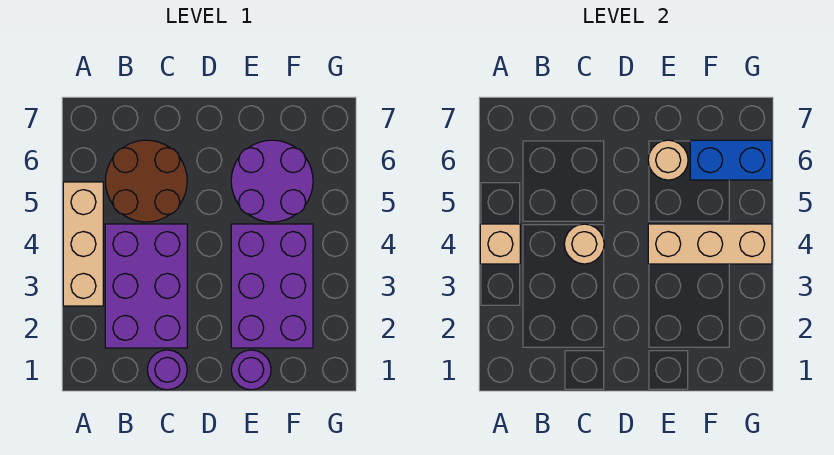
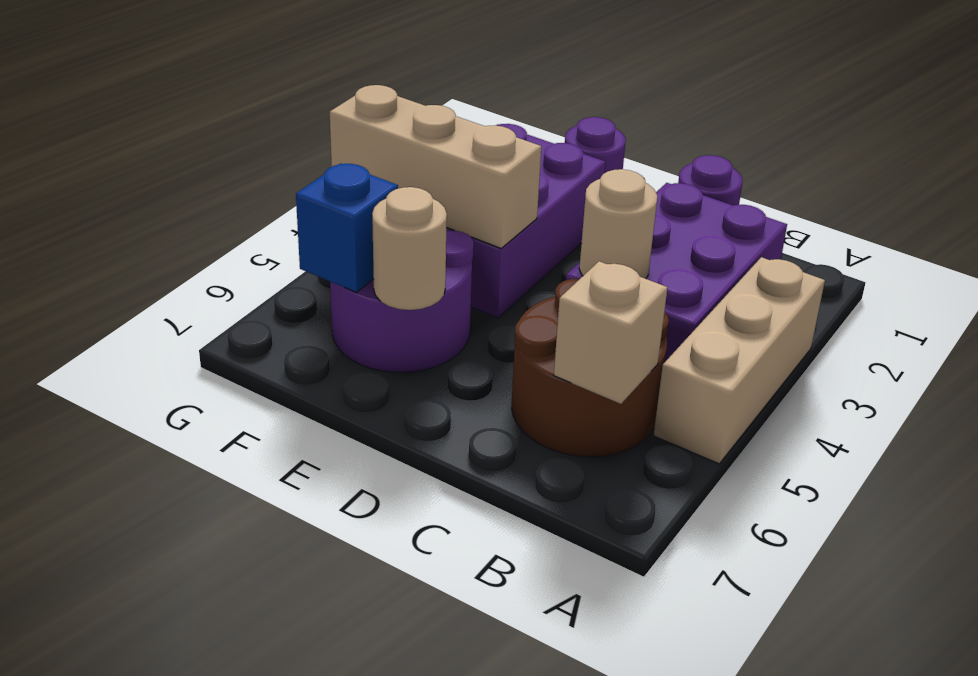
tan brick A4 level 2 -> tan brick B6 level 2
blue brick F6:G6 level 2 -> blue brick F6 level 2

